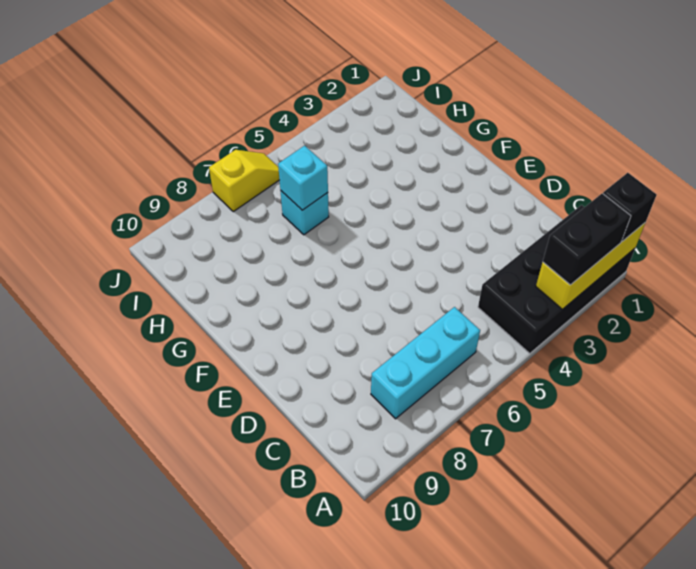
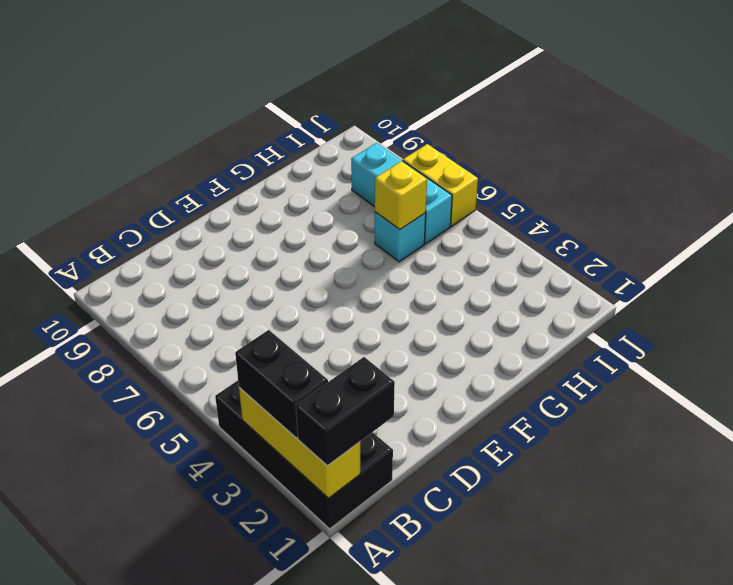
black brick A1 level 3 -> black brick A1:B1 level 3
cyan brick B6:B8 level 1 -> cyan brick I6:I8 level 1
cyan brick H6 level 2 -> yellow brick H6 level 2
yellow slope J6:J7 level 1 top 7 -> yellow brick J6:J7 level 1

